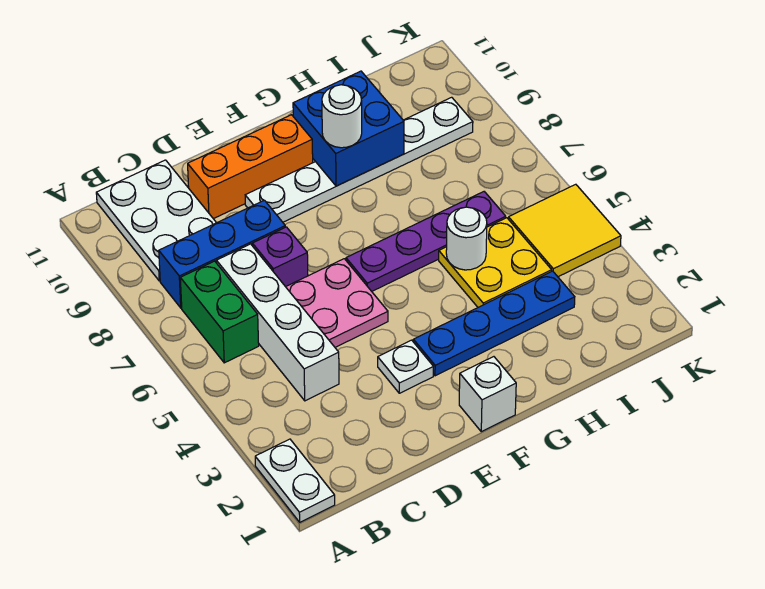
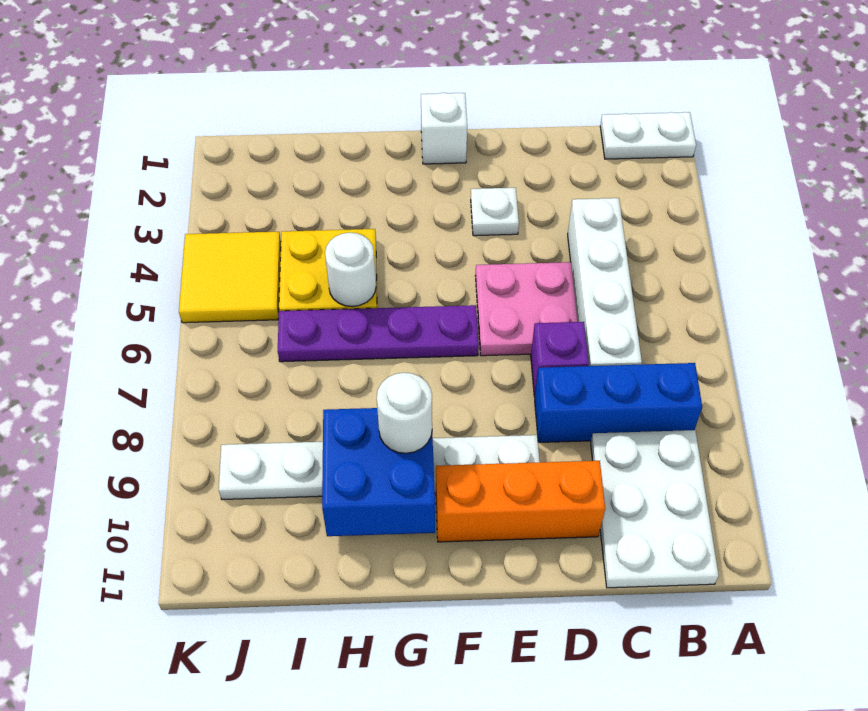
white plate A1:A2 level 1 -> white plate A1:B1 level 1
green brick B6:B7 level 1 -> none
blue plate F3:I3 level 1 -> none

